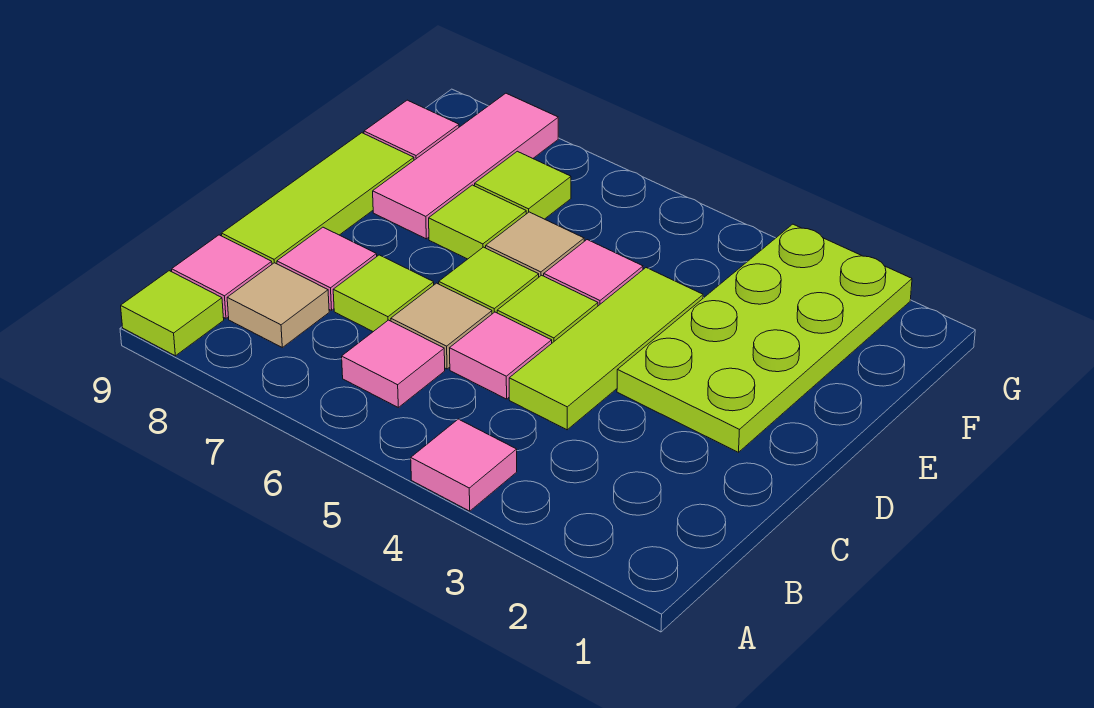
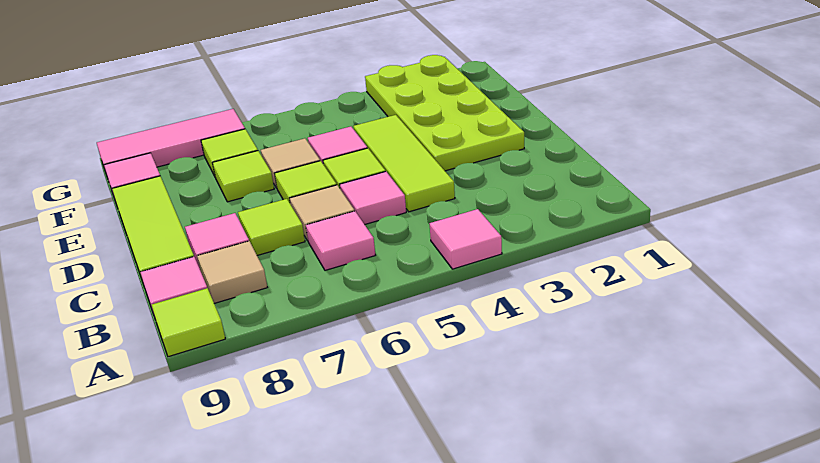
pink tile E8:G8 level 1 -> pink tile G7:G9 level 1

